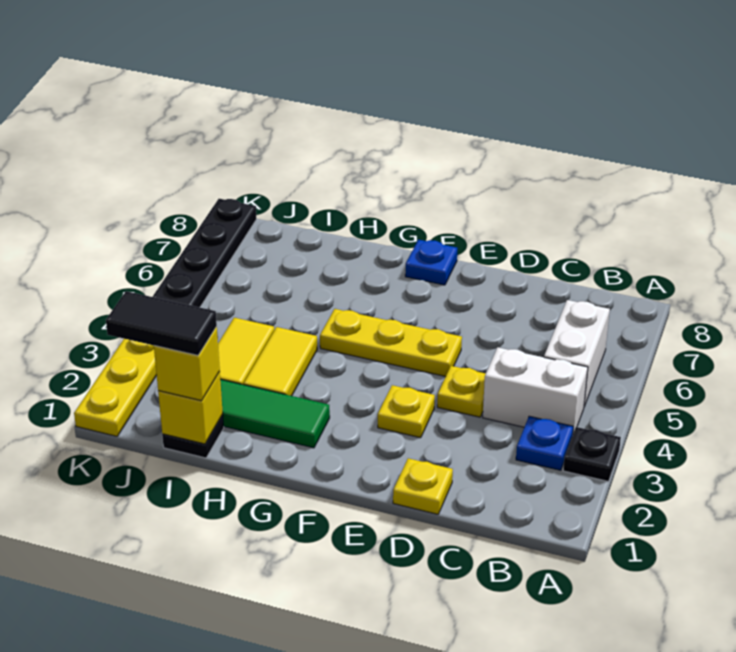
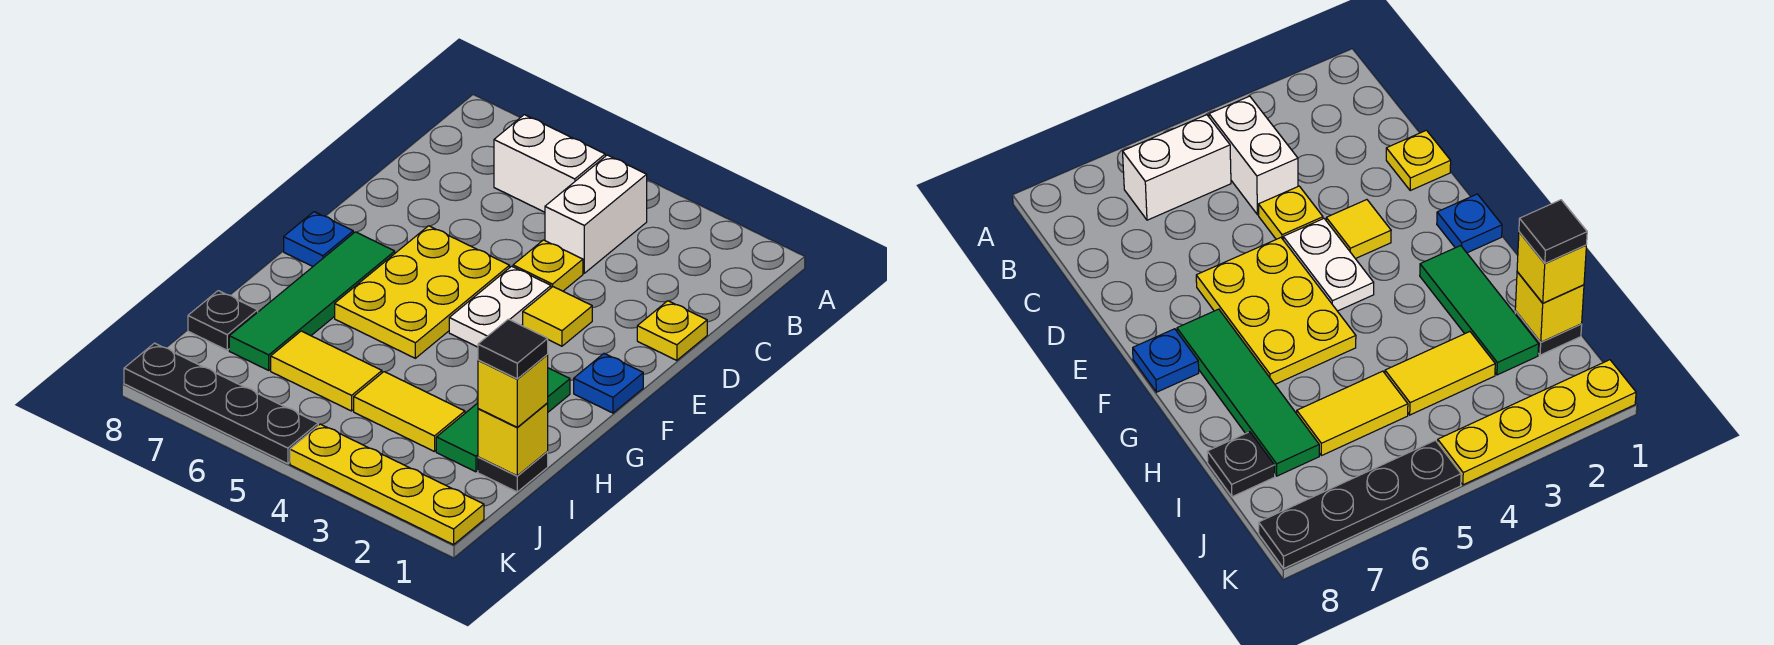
black plate A3 level 1 -> black plate I8 level 1
blue plate B3 level 1 -> blue plate F1 level 1
yellow plate E3 level 1 -> yellow tile E3 level 1
none -> white plate E4:F4 level 1
yellow plate E5:G5 level 1 -> yellow plate E5:G6 level 1
none -> green tile F7:I7 level 1
yellow tile H3:H4 level 1 -> yellow tile I5:I6 level 1
black tile I1:J1 level 4 -> black tile I1 level 4

